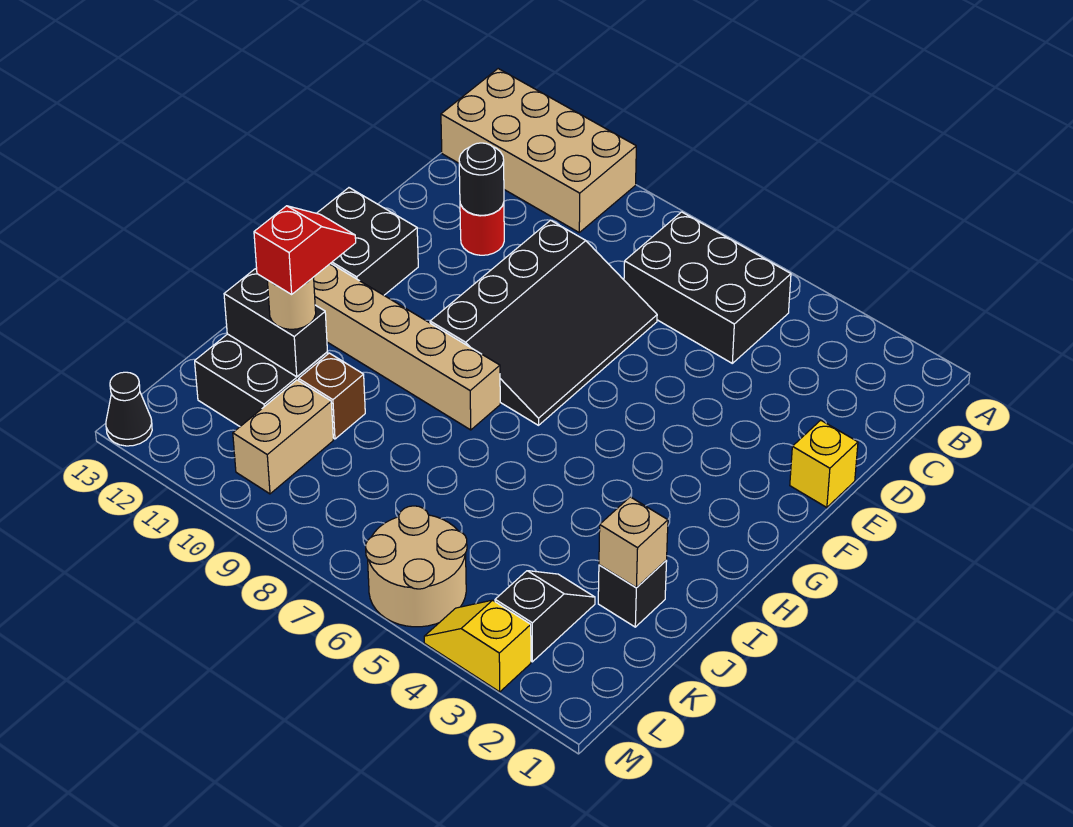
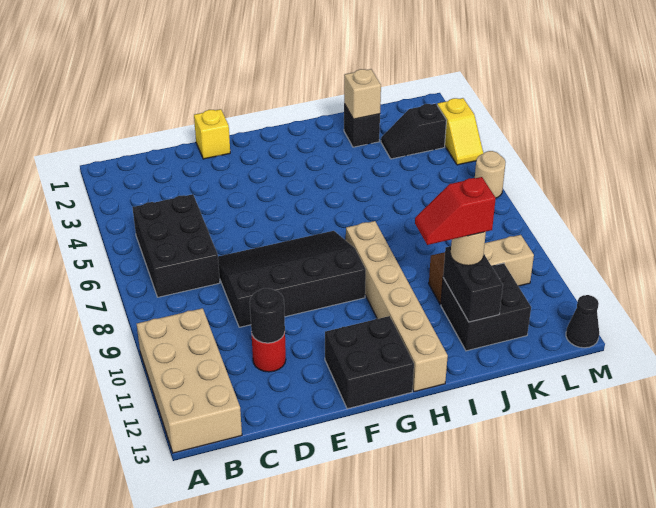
tan round brick L5:M6 level 1 -> tan round brick M6 level 1

